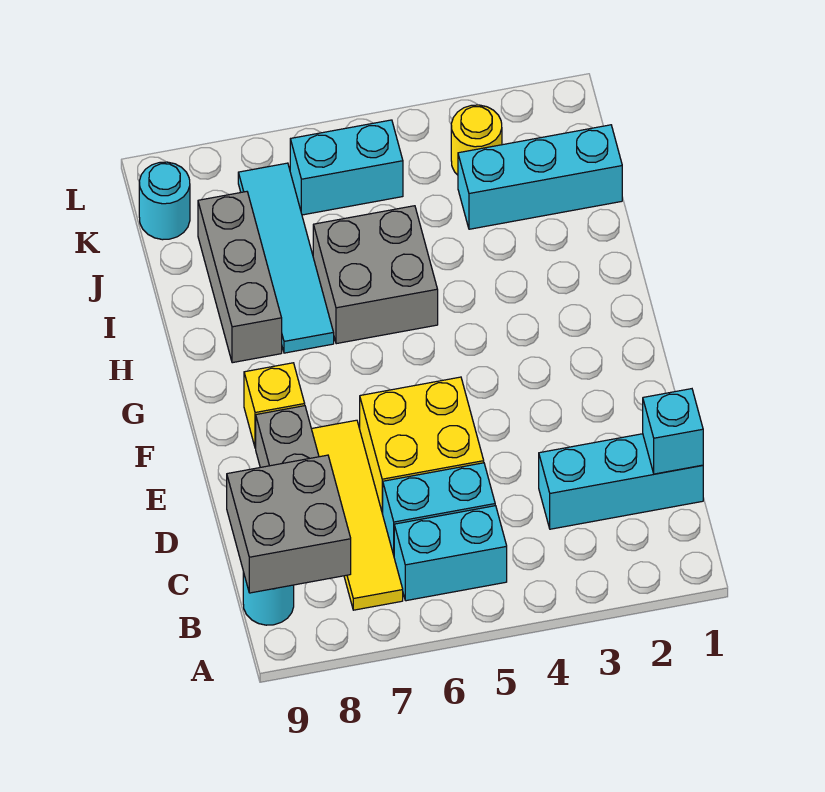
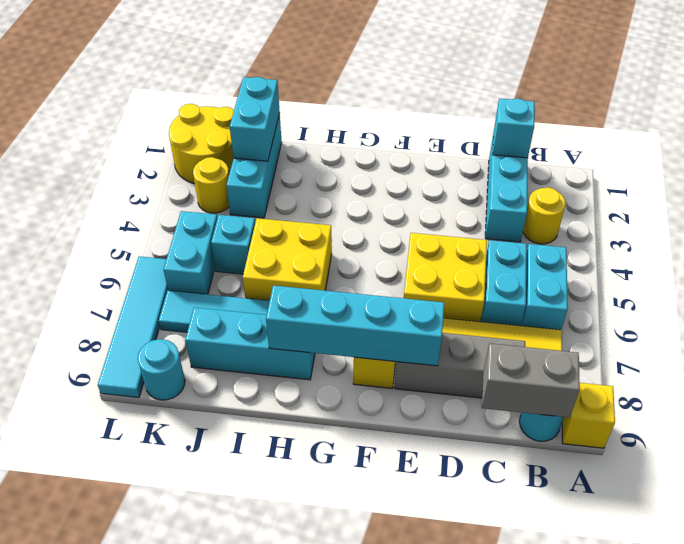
none -> yellow brick A9 level 1
none -> yellow round brick B3 level 1
grey brick B8:C9 level 2 -> grey brick B9:C9 level 2
none -> cyan brick E8:H8 level 2
grey brick H5:I6 level 1 -> yellow brick H5:I6 level 1
grey brick H8:J8 level 1 -> cyan brick H8:J8 level 1
none -> cyan brick J1:J2 level 2
none -> cyan brick J5 level 1
none -> yellow round brick K1:L2 level 1
none -> cyan tile L6:L9 level 1

